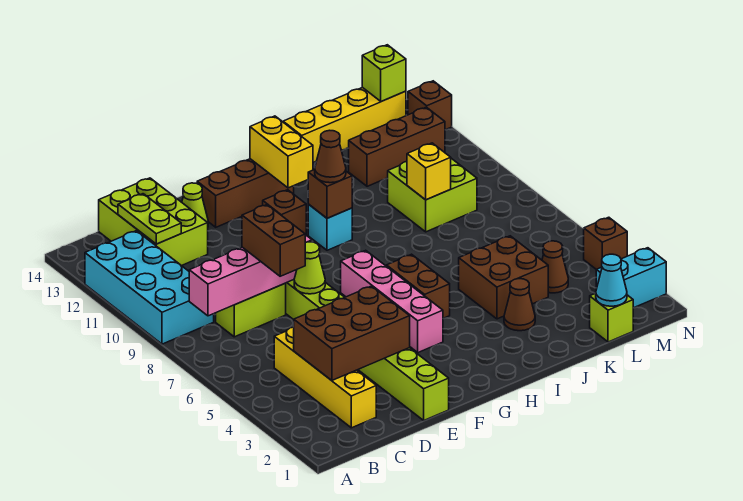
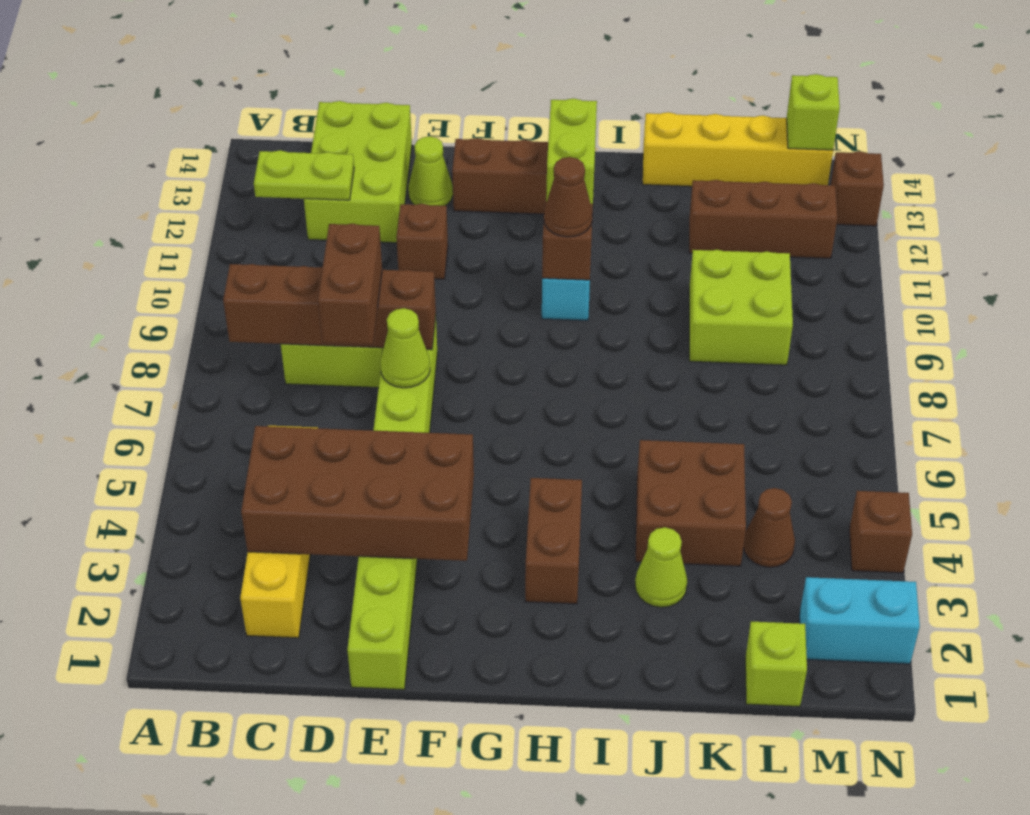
cyan brick A9:B12 level 1 -> none
pink brick B8:E8 level 2 -> brown brick B8:E8 level 2
brown brick C3:E4 level 2 -> brown brick C3:F4 level 2
lime plate C12:C13 level 2 -> lime plate B12:C12 level 2
pink brick G4:G7 level 1 -> none
brown brick G11 level 1 -> brown brick E11 level 1
brown brick H5:H6 level 1 -> brown brick H3:H4 level 1
yellow brick H12:H13 level 2 -> lime brick H12:H13 level 2
brown cone J3 level 1 -> lime cone J3 level 1
yellow brick K9 level 2 -> none
cyan cone L1 level 2 -> none

